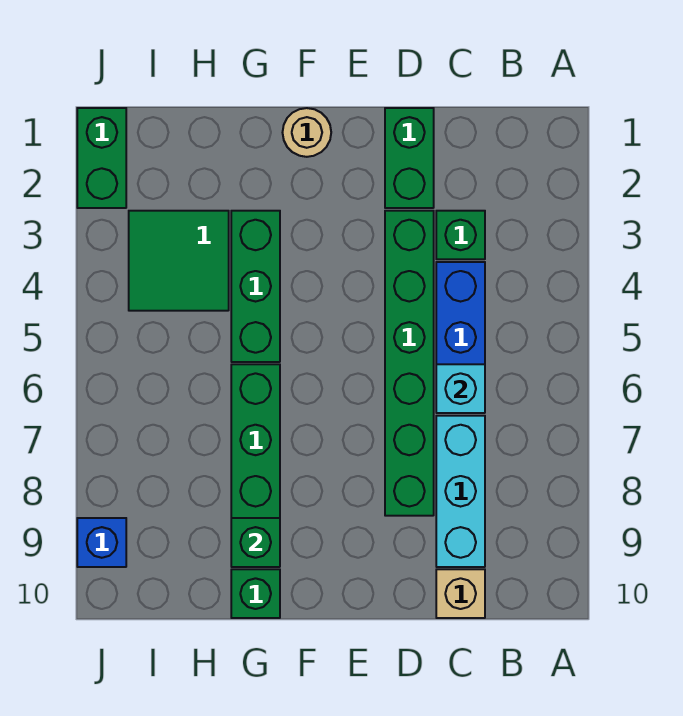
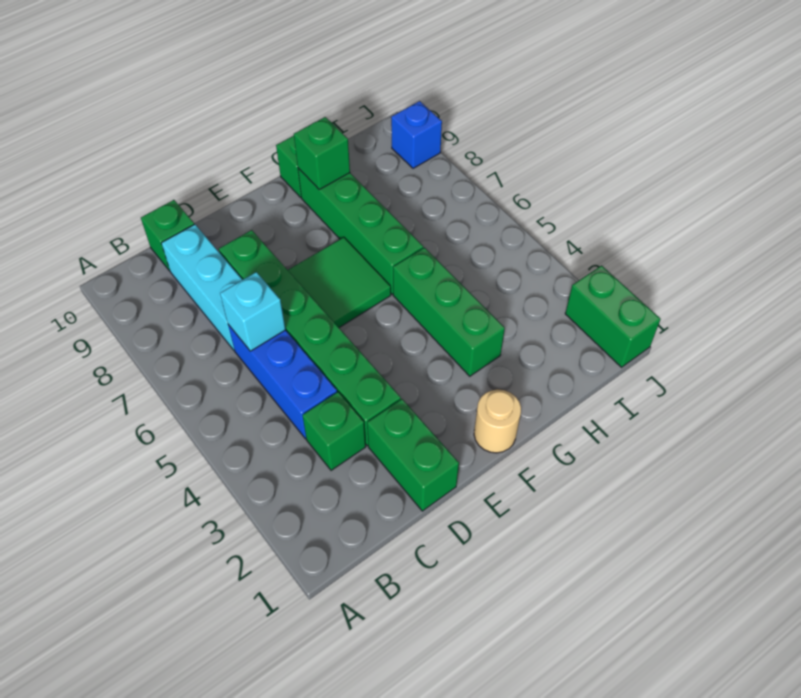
tan brick C10 level 1 -> green brick C10 level 1
green tile H3:I4 level 1 -> green tile E6:F7 level 1

